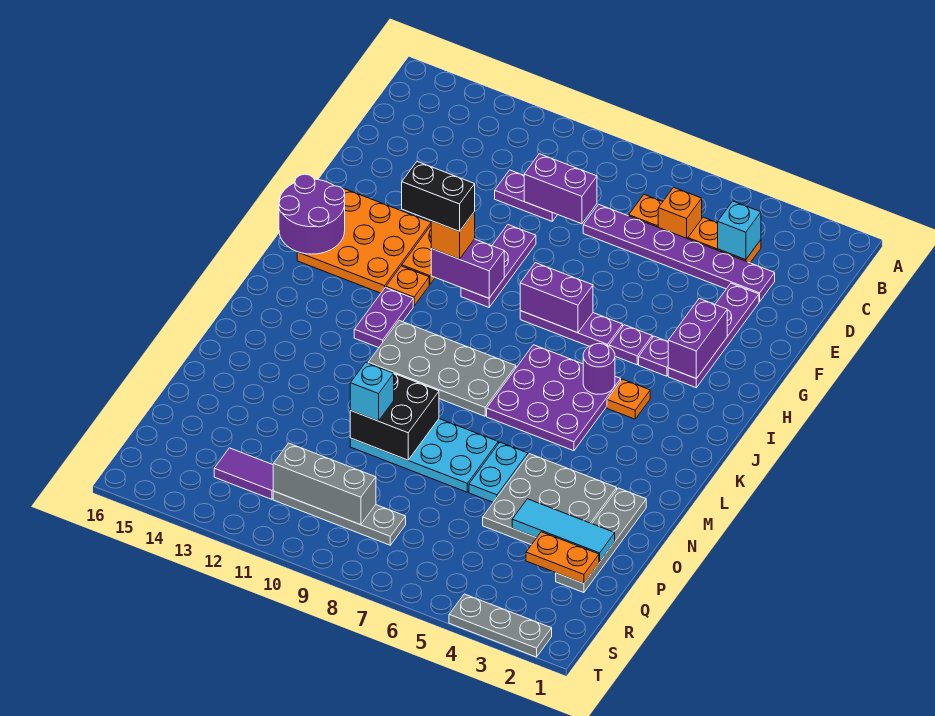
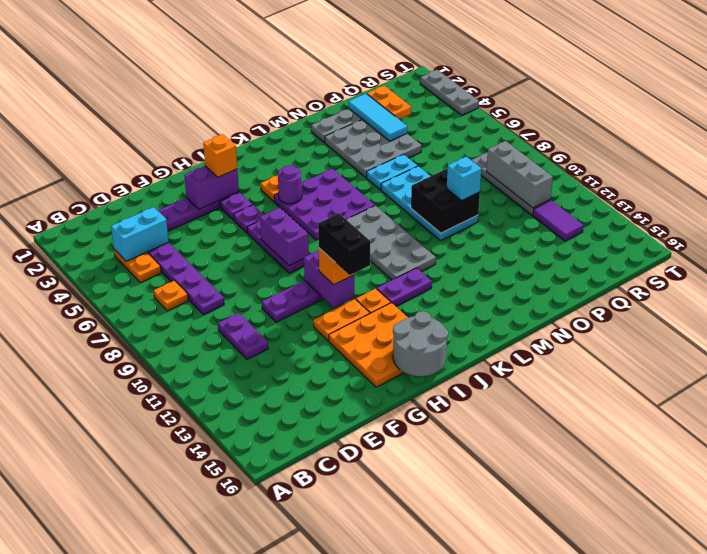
cyan brick C4 level 2 -> cyan brick C4:D4 level 2
orange brick C6 level 1 -> orange brick H3 level 3
purple brick D9:D10 level 2 -> none
purple round brick H15:I16 level 2 -> grey round brick H15:I16 level 2

